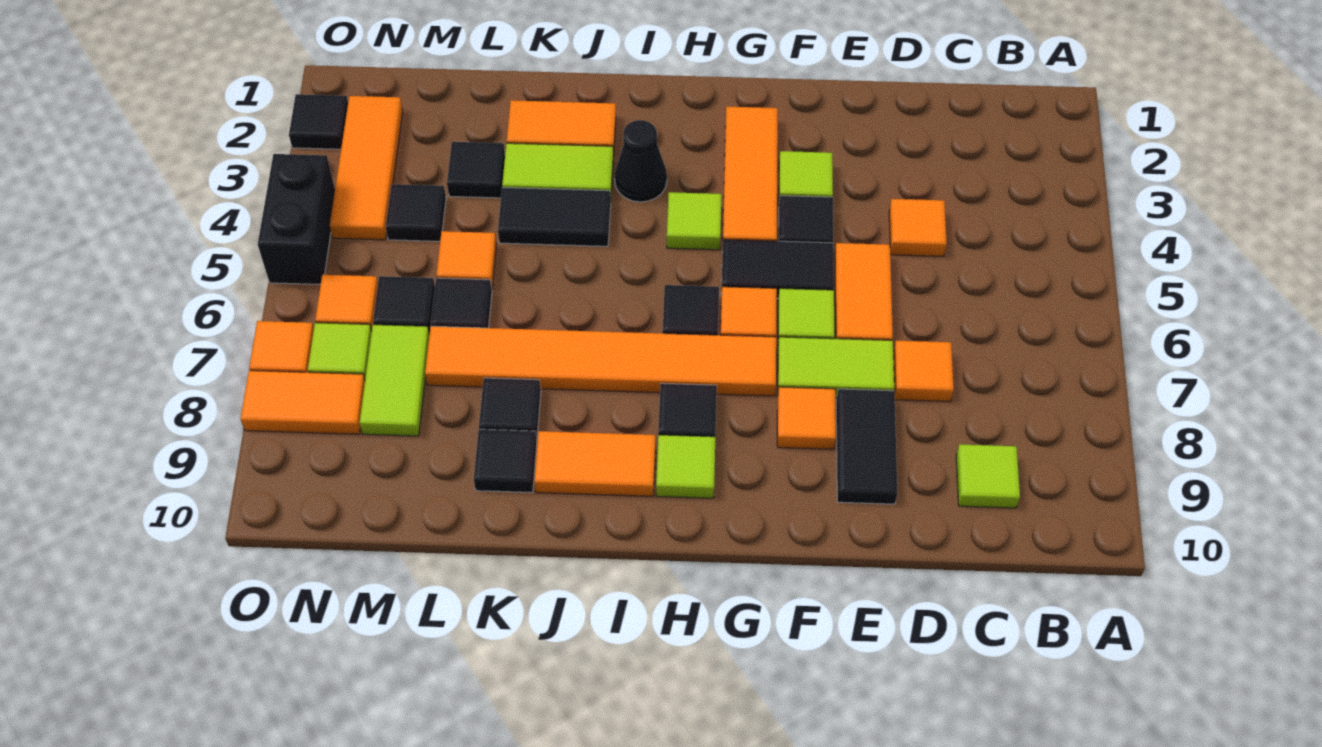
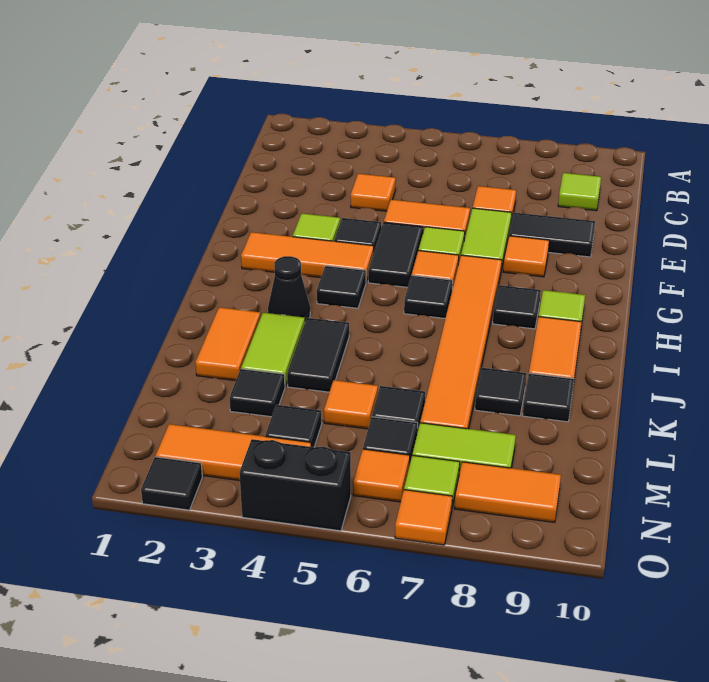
lime tile H4 level 1 -> black tile H4 level 1
orange tile N8:O8 level 1 -> orange tile N8:N9 level 1

